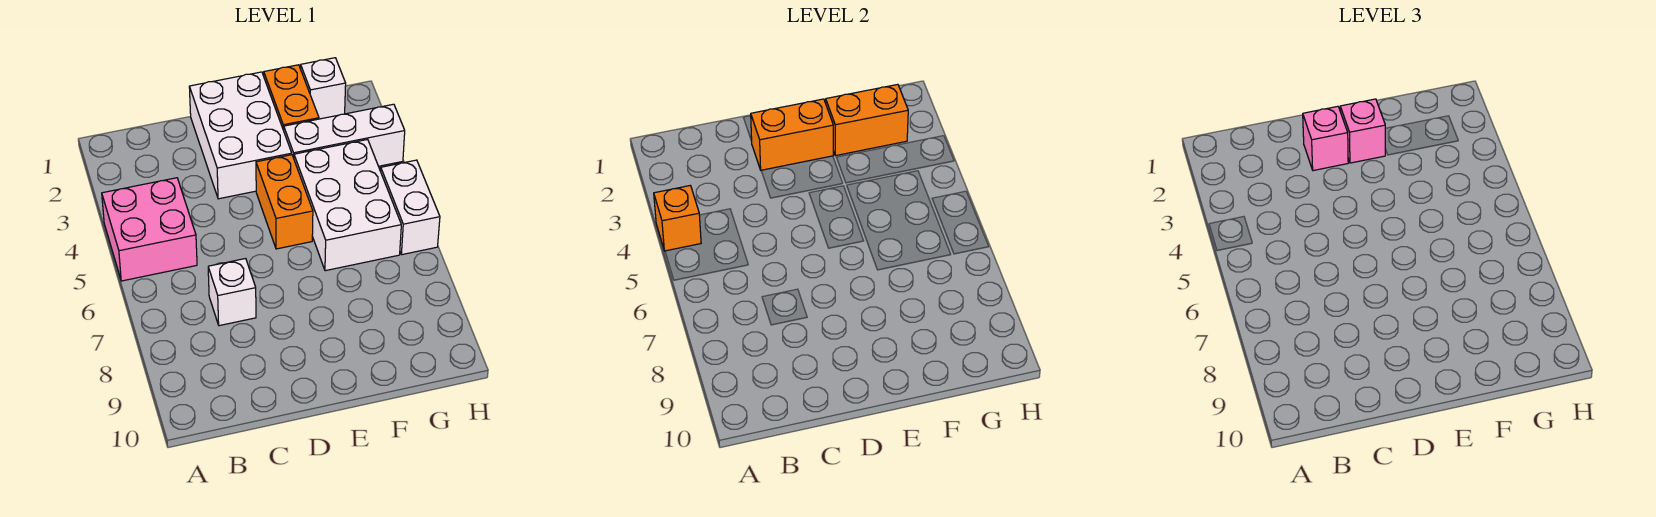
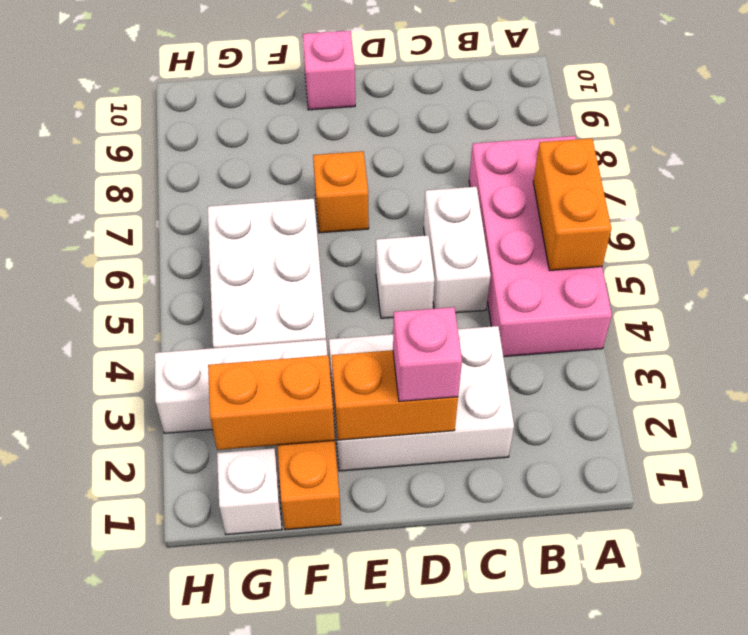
pink brick A4:B5 level 1 -> pink brick A4:B7 level 1
orange brick A4 level 2 -> orange brick E7 level 1
white brick C7 level 1 -> white brick D5 level 1
white brick D1:E3 level 1 -> white brick C2:E3 level 1
pink brick E2 level 3 -> pink brick E10 level 1
orange brick E4:E5 level 1 -> orange brick A5:A6 level 2
white brick H5:H6 level 1 -> white brick C5:C6 level 1

